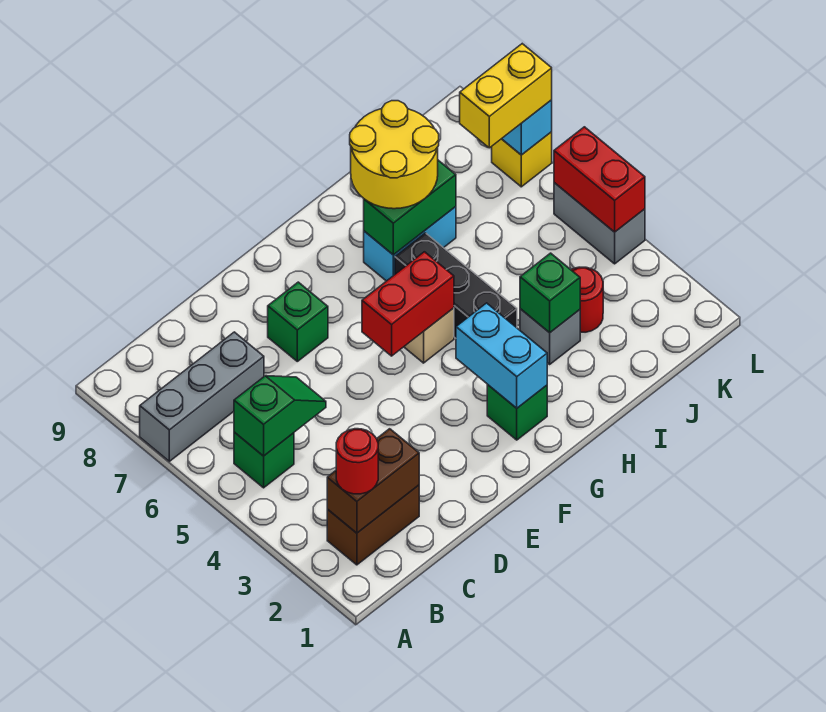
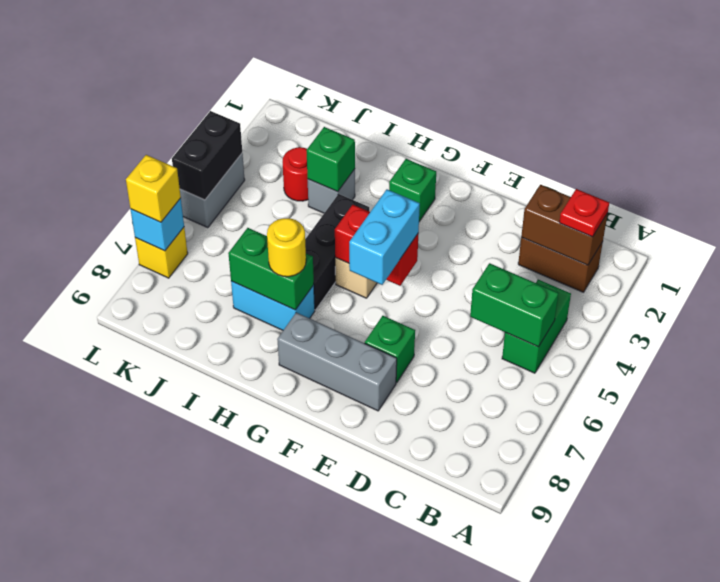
grey brick A7:C7 level 1 -> grey brick E8:G8 level 1
red round brick B2 level 3 -> red plate B2 level 3
green brick B5 level 1 -> green brick B4:B5 level 1
green slope B5:C5 level 2 top B -> green brick B5:C5 level 2
cyan brick G2:G3 level 2 -> cyan brick F5:F6 level 3
yellow round brick H7:I8 level 3 -> yellow round brick H7 level 3
yellow brick K7:L7 level 3 -> yellow brick L7 level 3
red brick L4:L5 level 2 -> black brick L4:L5 level 2

